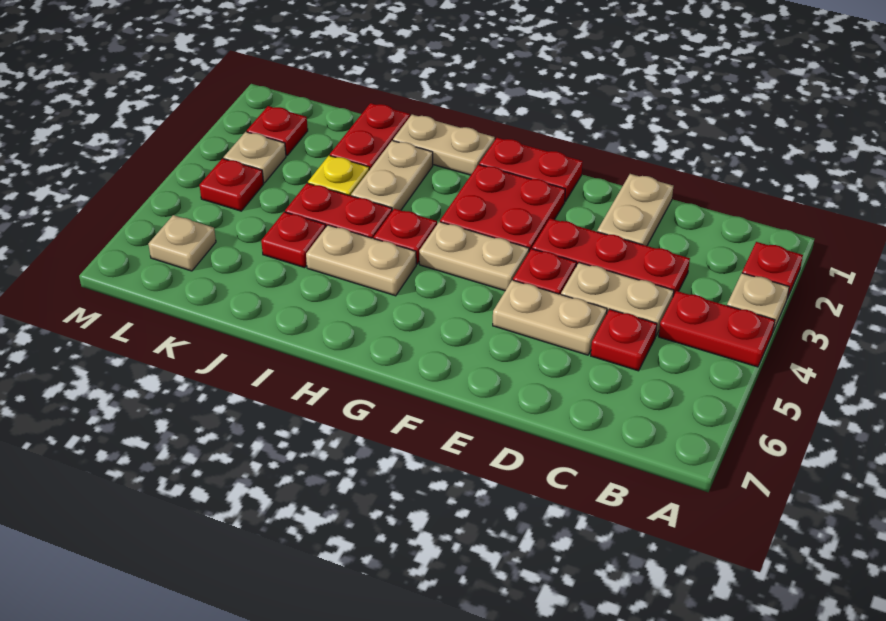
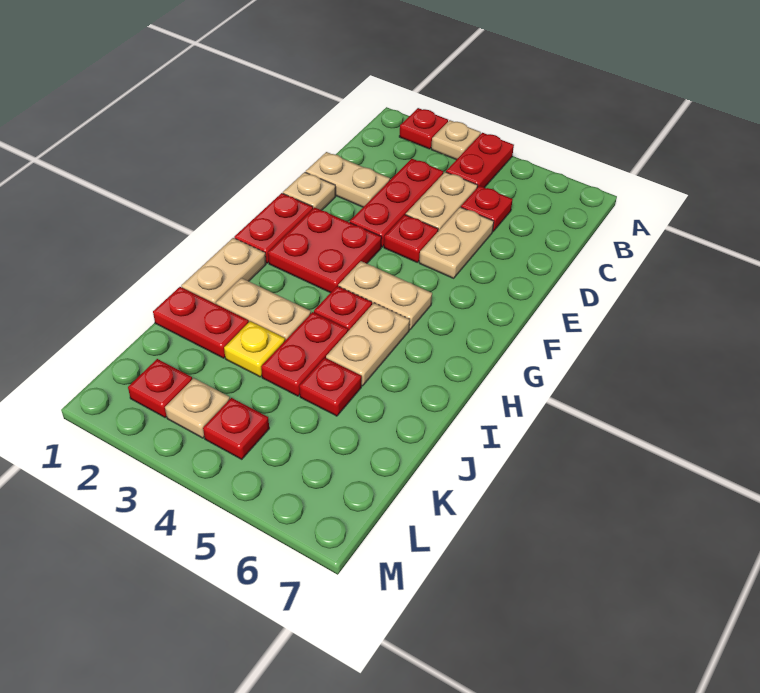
tan plate F4:G4 level 1 -> tan plate G4:G5 level 1
tan plate L6 level 1 -> tan plate E1 level 1

